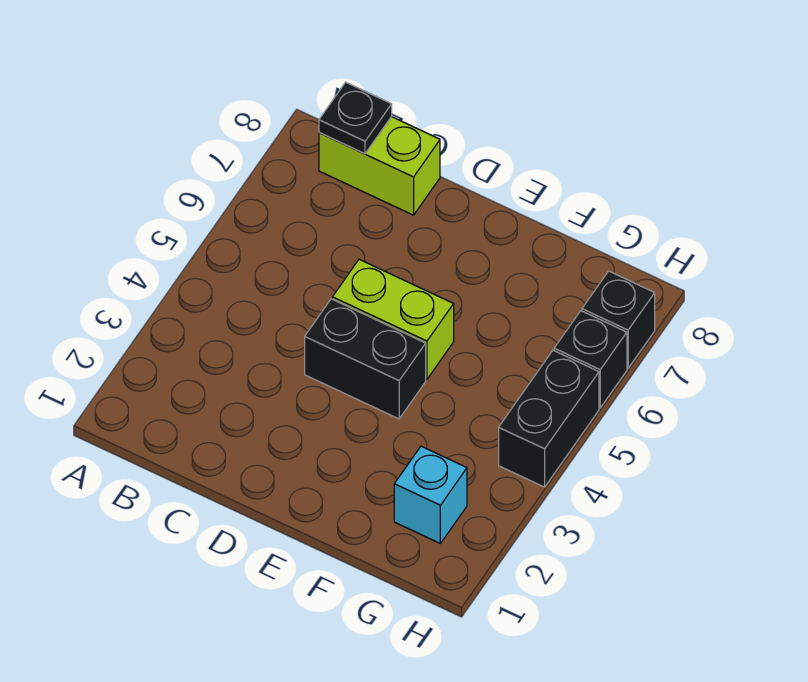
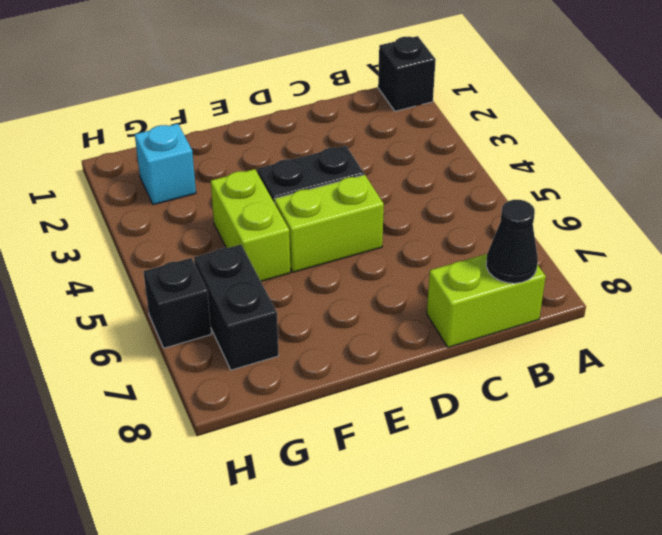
black plate B8 level 2 -> black cone B8 level 2
none -> lime brick F4:F5 level 1
black brick H4:H5 level 1 -> black brick G6:G7 level 1
black brick H7 level 1 -> black brick A1 level 1

